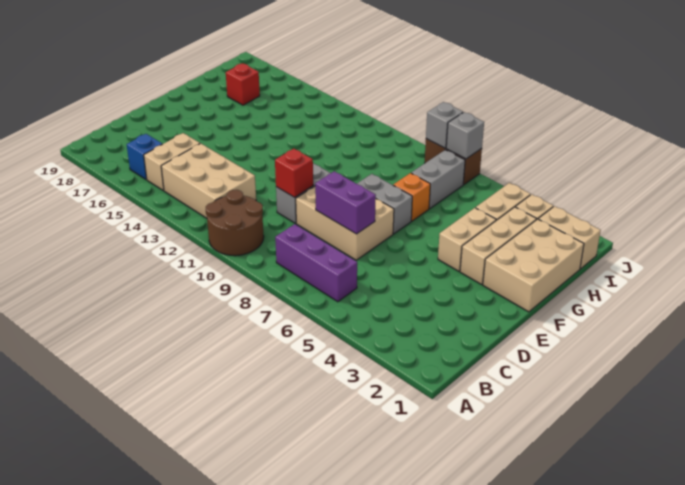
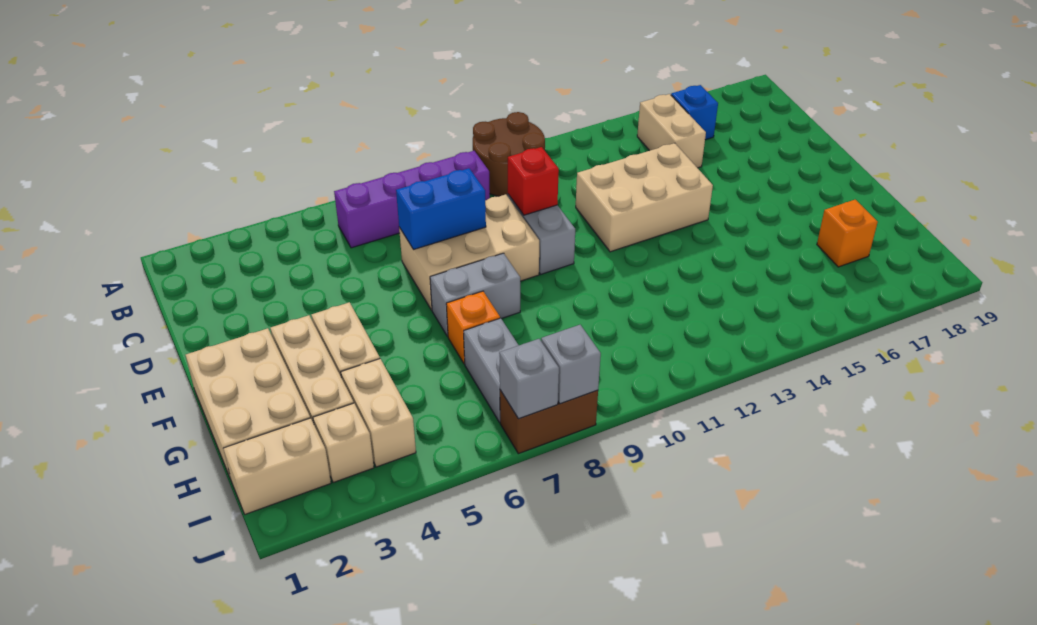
purple brick B6:B8 level 1 -> purple brick B6:B9 level 1
tan brick B12:C14 level 1 -> tan brick D12:E14 level 1
purple brick D7:D8 level 2 -> blue brick D7:D8 level 2
red brick H17 level 1 -> orange brick H17 level 1

